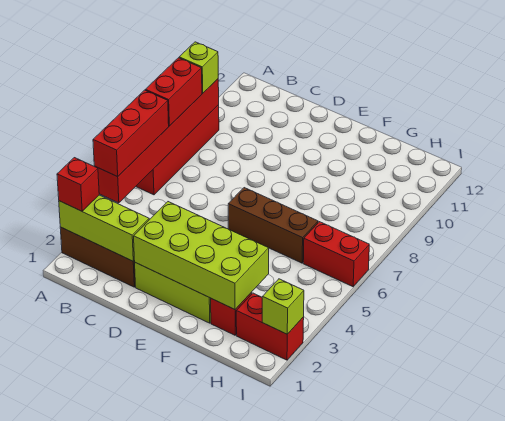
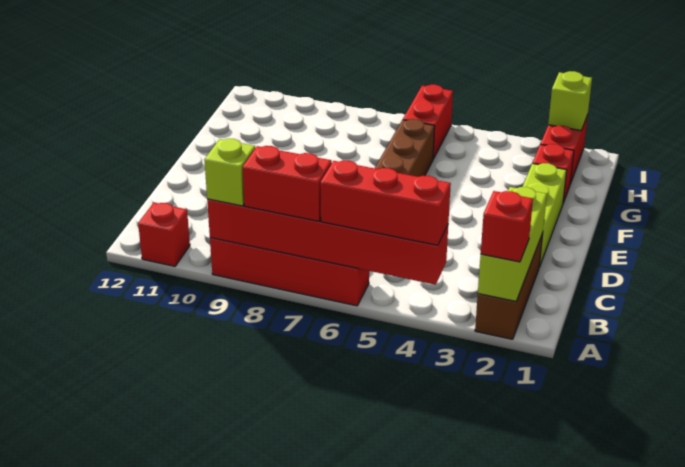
none -> red brick A11 level 1
lime brick D2:G3 level 2 -> none

